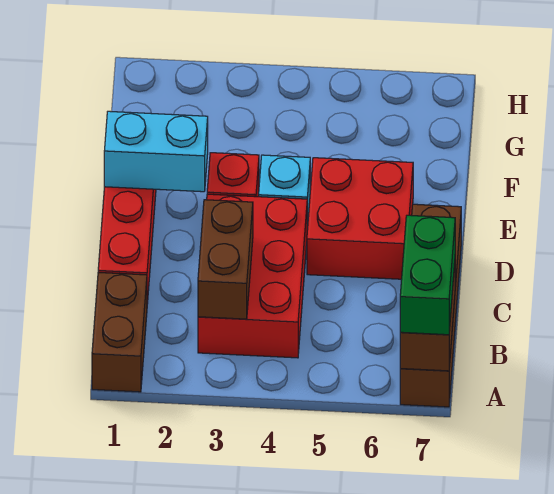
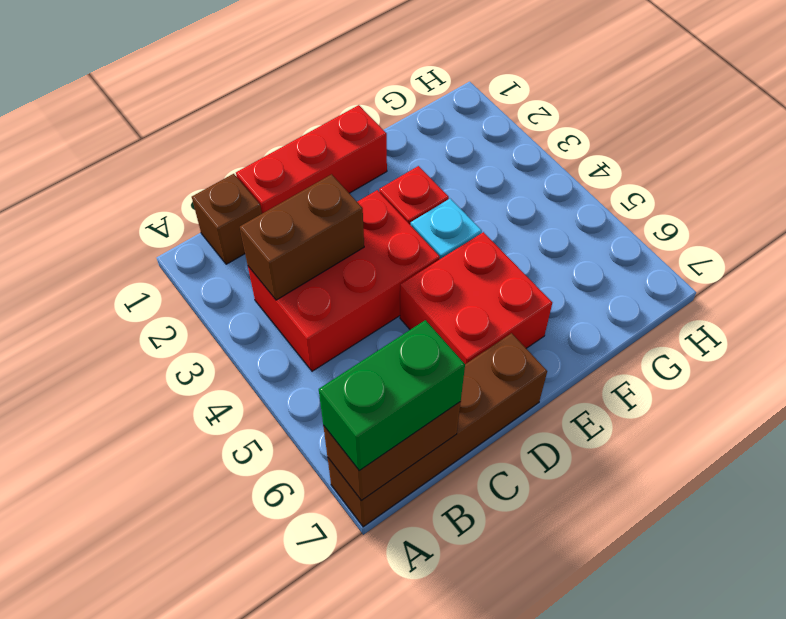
brown brick A1:B1 level 1 -> brown brick B1 level 1
cyan brick E1:E2 level 2 -> none

